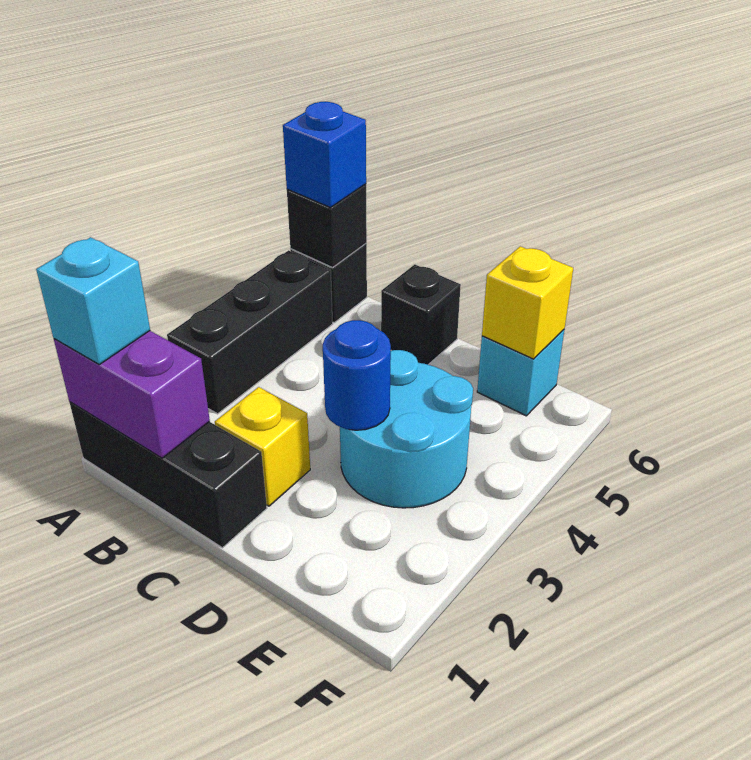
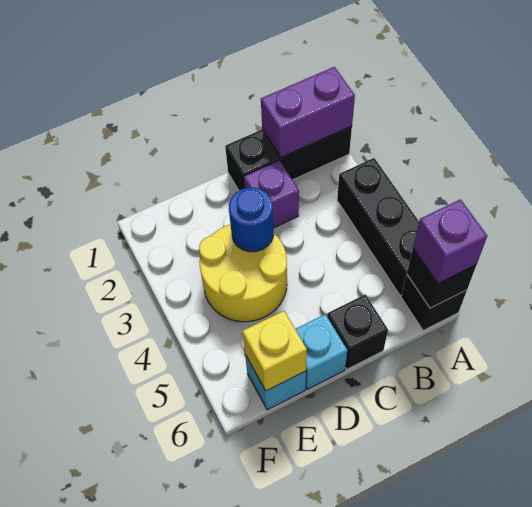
cyan brick A1 level 3 -> cyan brick D6 level 1
blue brick A6 level 3 -> purple brick A6 level 3
yellow brick C2 level 1 -> purple brick C2 level 1
cyan round brick D3:E4 level 1 -> yellow round brick D3:E4 level 1

